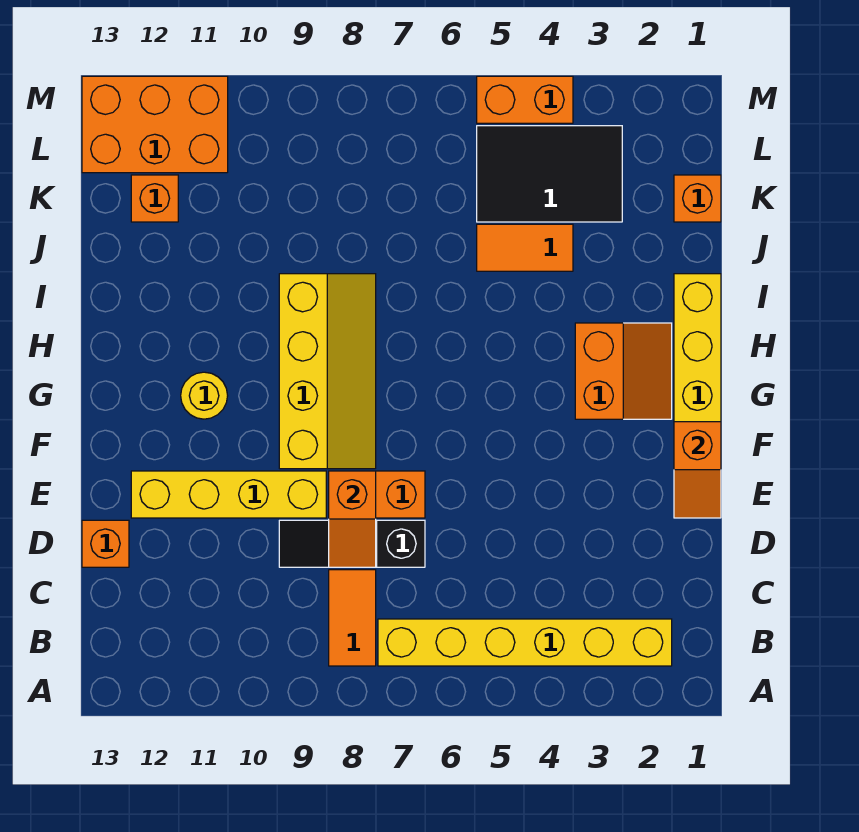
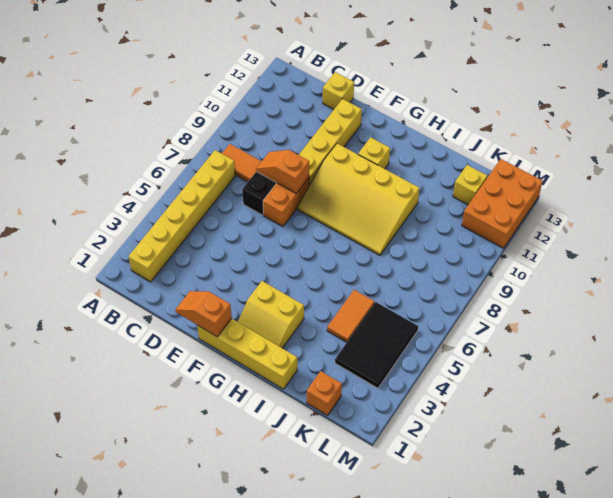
orange brick D13 level 1 -> yellow brick D13 level 1
yellow slope F8:I9 level 1 top 9 -> yellow slope F8:I10 level 1 top 10
orange slope G2:H3 level 1 top 3 -> yellow slope G2:H3 level 1 top 3
yellow round brick G11 level 1 -> yellow brick G11 level 1
orange brick K12 level 1 -> yellow brick K12 level 1
orange brick M4:M5 level 1 -> none

